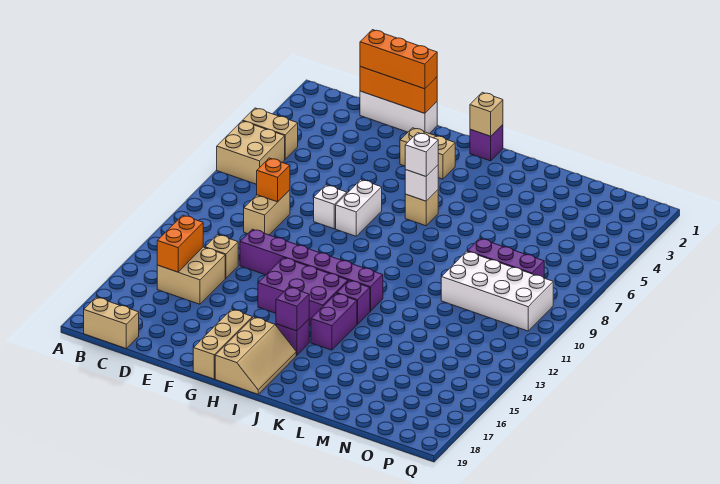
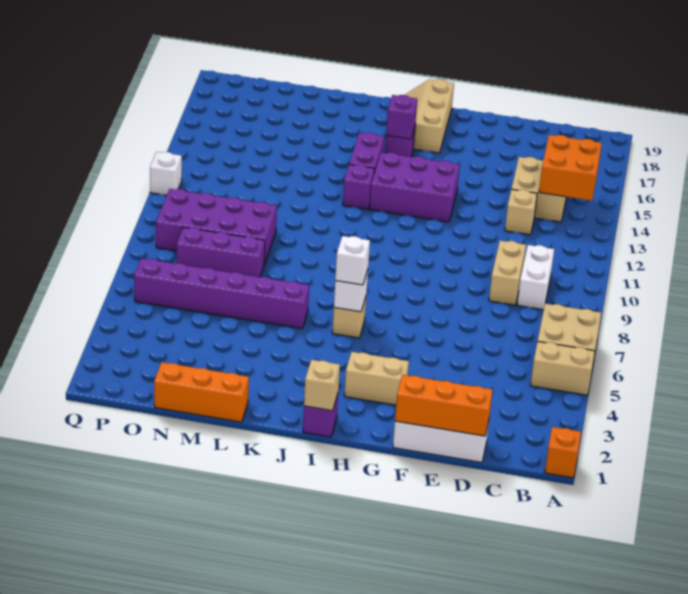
tan brick B19:C19 level 1 -> none
orange brick C14:C15 level 2 -> orange brick B14:C15 level 2
orange brick D1:F1 level 3 -> orange brick L1:N1 level 1
orange brick D9 level 2 -> orange brick A1 level 1
purple brick E12:J12 level 1 -> purple brick K6:P6 level 1
white brick F8 level 1 -> white brick Q12 level 1
white brick G7:G8 level 1 -> white brick C9:C10 level 1
tan brick G17:G19 level 1 -> none
white brick M9:P10 level 1 -> purple brick M9:P10 level 1

